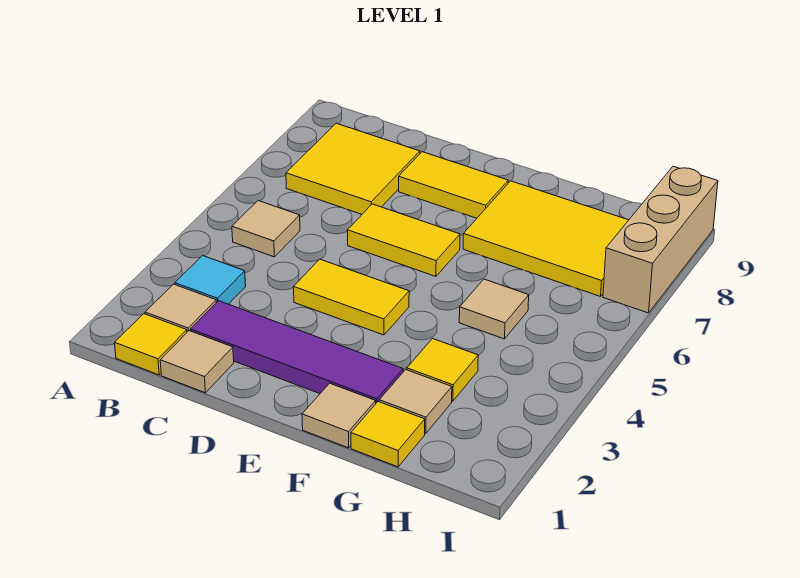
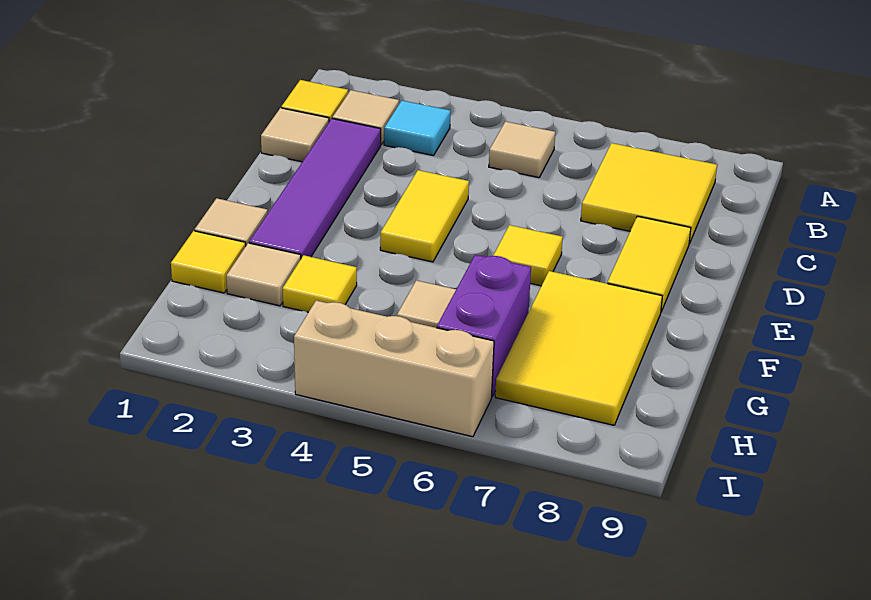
yellow tile D6:E6 level 1 -> yellow tile E6 level 1
none -> purple brick G6:H6 level 1
tan brick I7:I9 level 1 -> tan brick I4:I6 level 1

